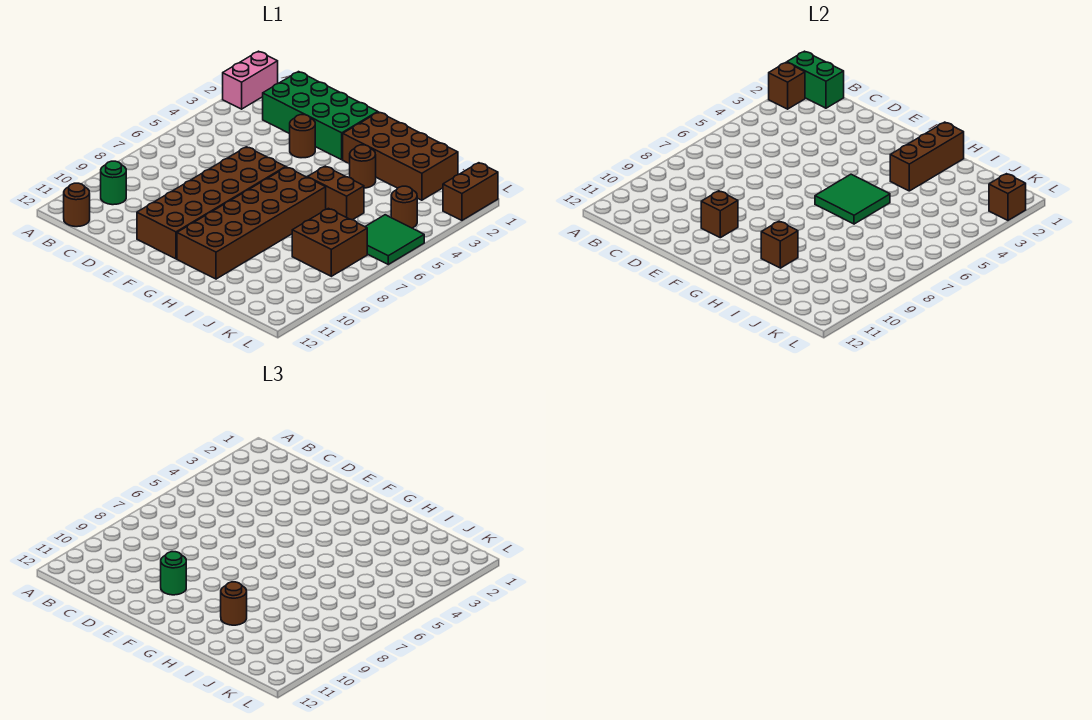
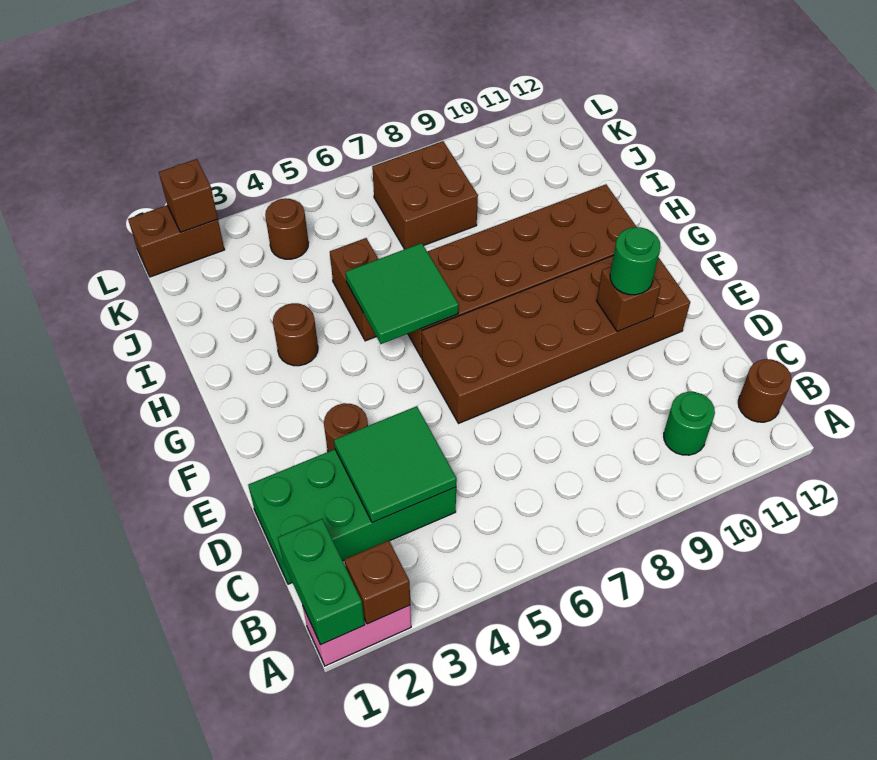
green brick C1:F2 level 1 -> green brick C1:D4 level 1
brown brick G1:J2 level 1 -> none
brown brick H1:H3 level 2 -> none
brown brick H10 level 2 -> none
brown round brick H10 level 3 -> none
green tile K5:L6 level 1 -> green tile C3:D4 level 2

